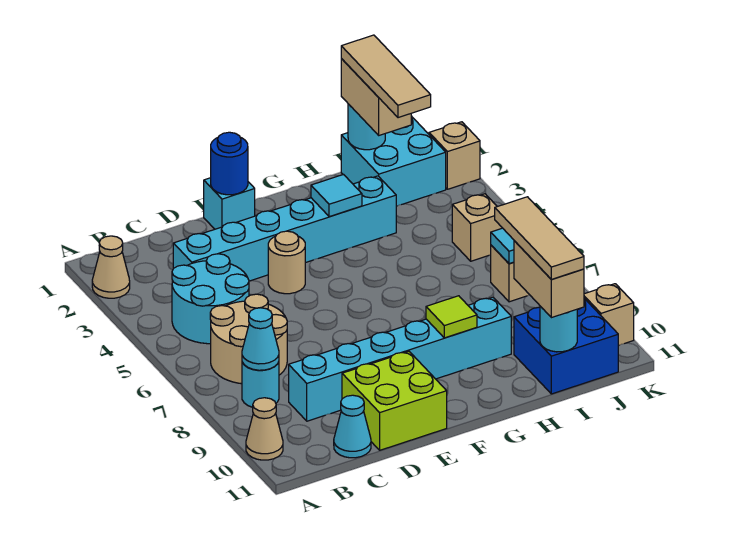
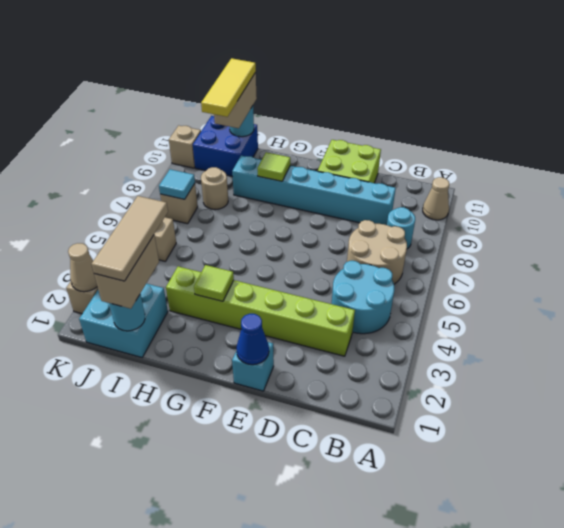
tan cone A2 level 1 -> tan cone K2 level 2
cyan cone B8 level 2 -> none
cyan brick C3:H3 level 1 -> lime brick C3:H3 level 1
cyan cone C11 level 1 -> none
blue round brick E1 level 2 -> blue cone E1 level 2
tan round brick E4 level 1 -> tan round brick I8 level 1
cyan tile G3 level 2 -> lime tile G3 level 2
tan tile I9:I11 level 4 -> yellow tile I9:I11 level 4

